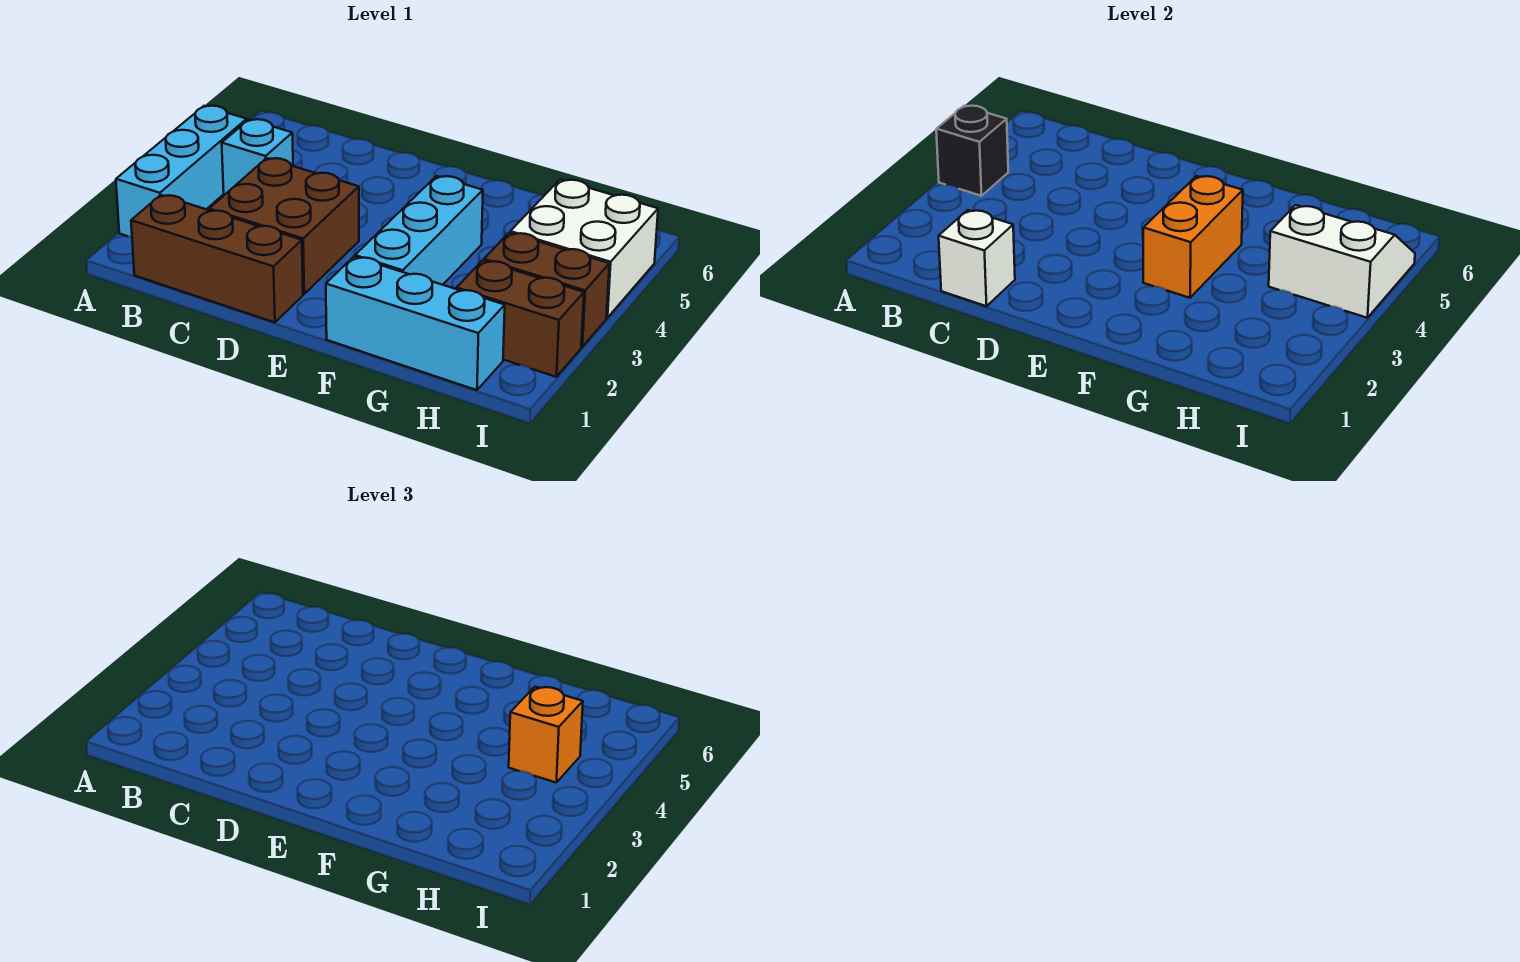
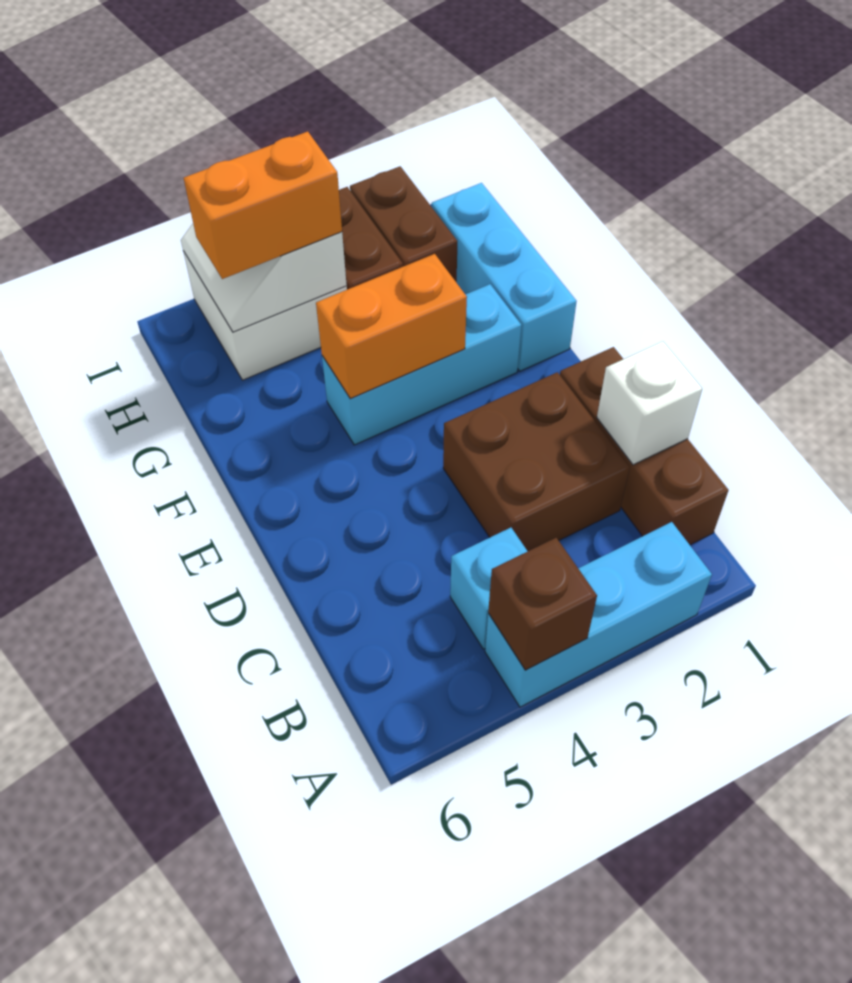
black brick A4 level 2 -> brown brick A4 level 2
orange brick H4 level 3 -> orange brick H4:H5 level 3

